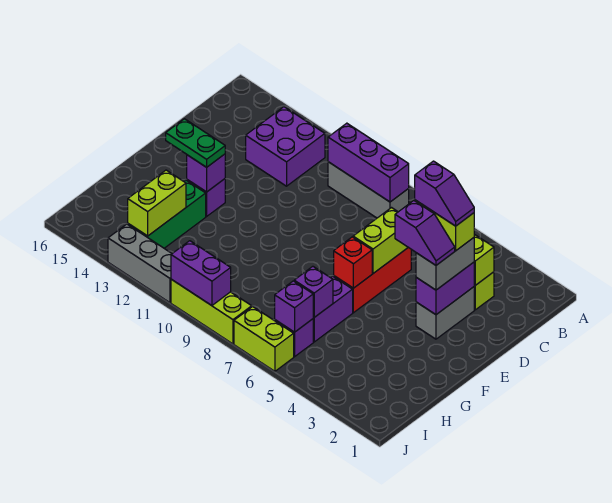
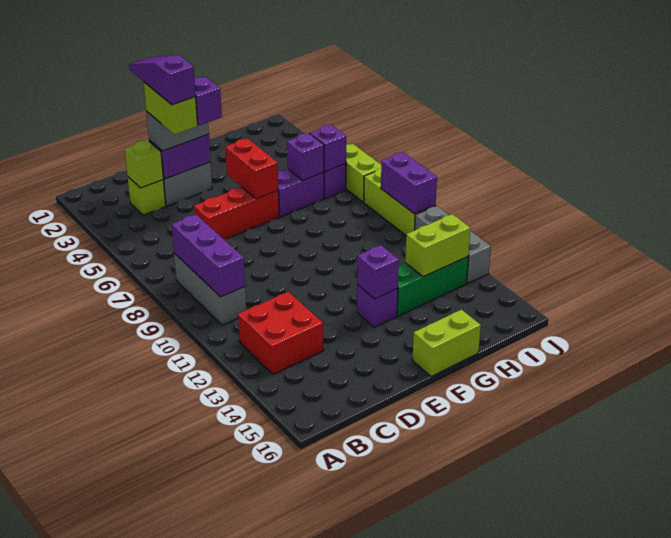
purple brick B12:C13 level 1 -> red brick B12:C13 level 1
purple slope D3:D4 level 5 top 4 -> purple slope D2:D4 level 5 top 4
lime brick D6:E6 level 2 -> lime brick F16:G16 level 1
red brick F6 level 2 -> red brick F5:F6 level 2
green plate F13:F14 level 3 -> none

